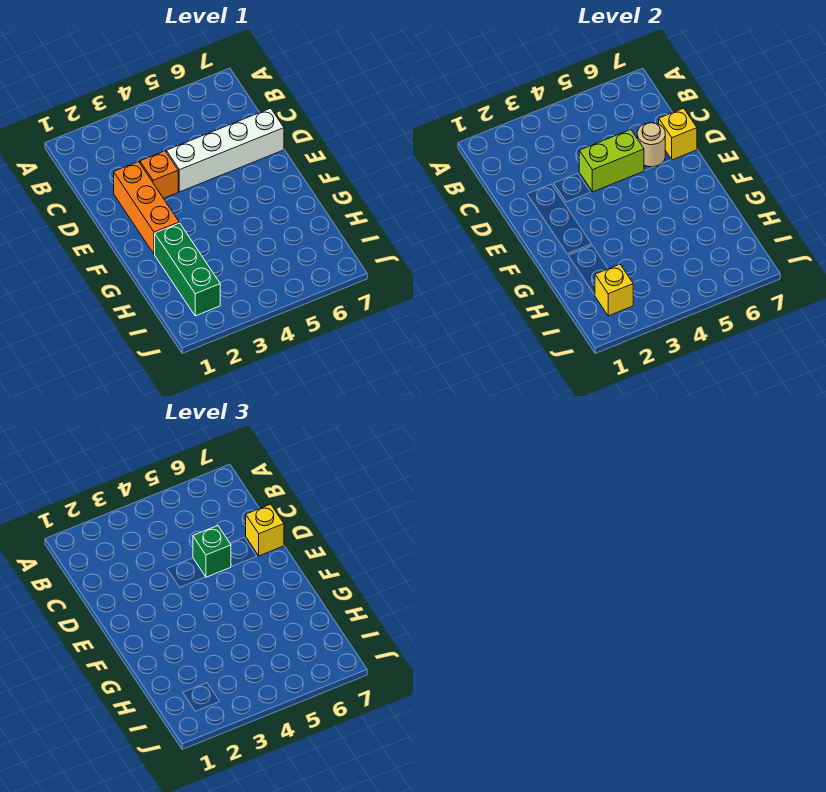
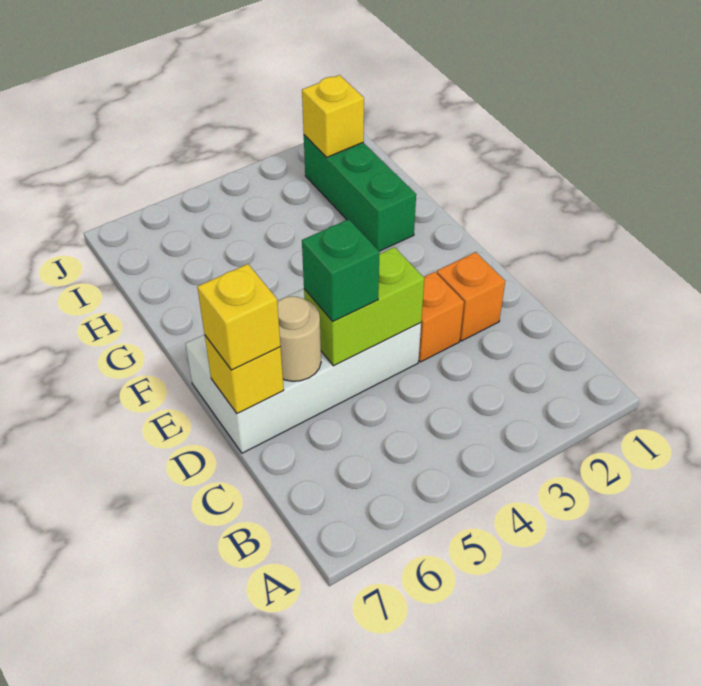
orange brick D2:F2 level 1 -> orange brick D2 level 1
white brick D4:D7 level 1 -> white brick D4:E7 level 1

